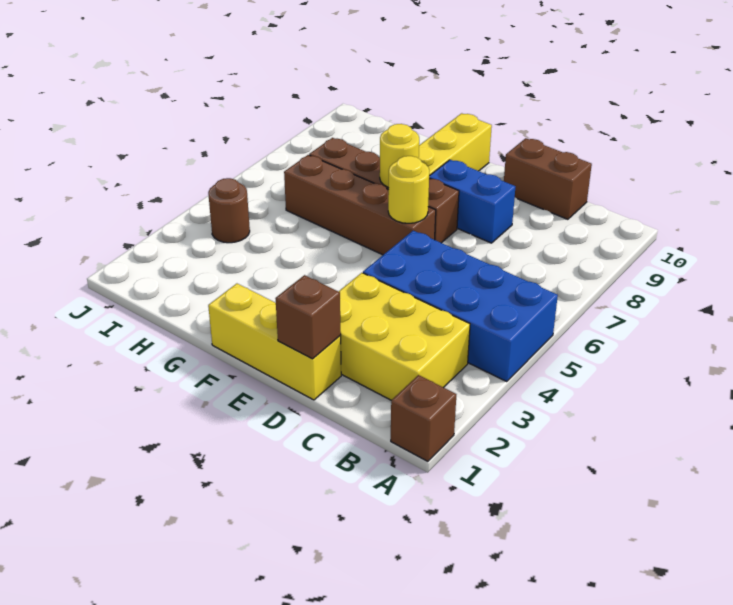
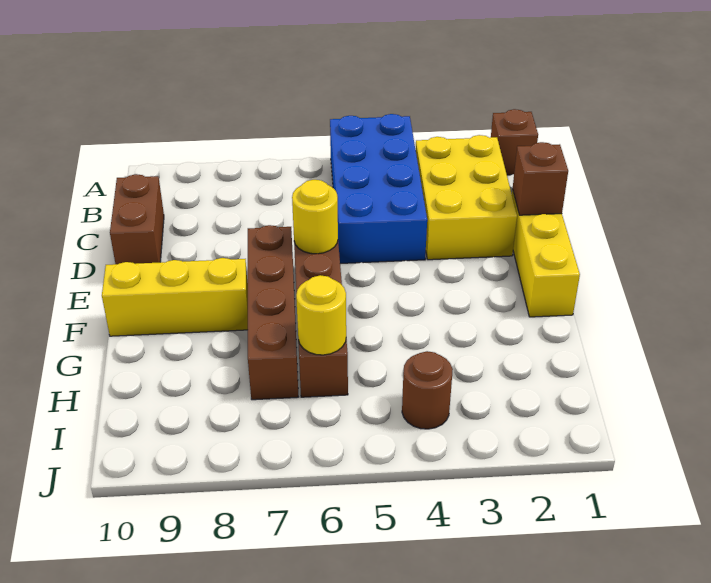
blue brick D8:E8 level 1 -> none
yellow round brick F7 level 2 -> yellow round brick H6 level 2

